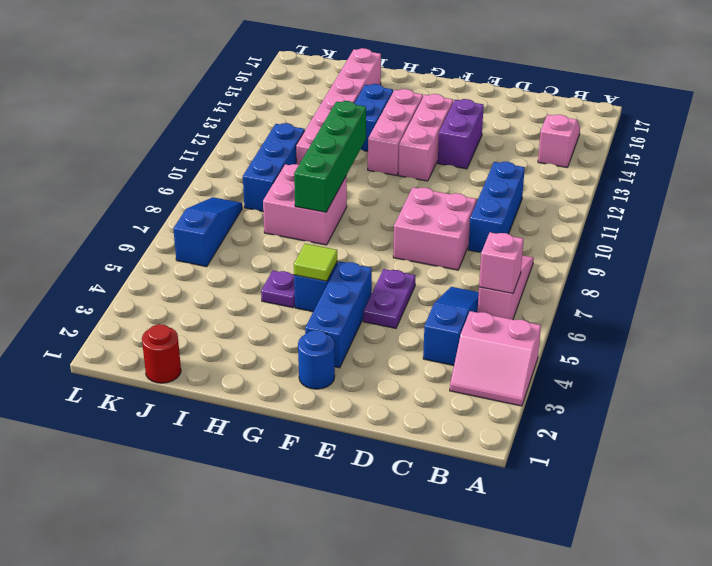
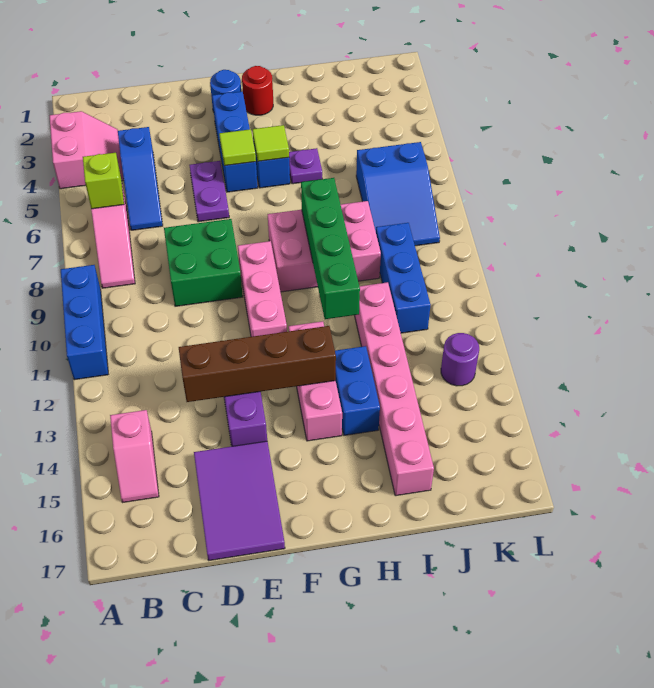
pink slope A3:B4 level 1 top 4 -> pink slope A3:B4 level 1 top A
pink brick B6 level 2 -> lime brick B6 level 2
blue brick C9:C11 level 1 -> blue brick A9:A11 level 1
pink brick D8:E9 level 1 -> green brick D8:E9 level 1
none -> brown brick D13:G13 level 2
none -> purple tile D15:E17 level 1
none -> lime tile F5 level 2
pink brick F12:F14 level 1 -> pink brick F9:F11 level 1
pink brick H8:I9 level 1 -> pink brick G8:I9 level 1
red round brick J1 level 1 -> red round brick G2 level 1
blue slope K6:K8 level 1 top 6 -> blue slope J6:K8 level 1 top 6
none -> purple round brick K13 level 1

